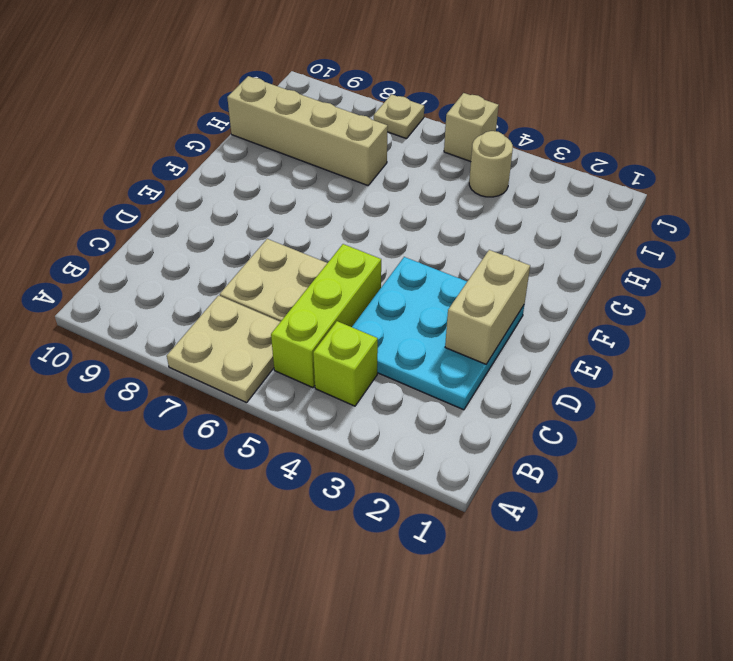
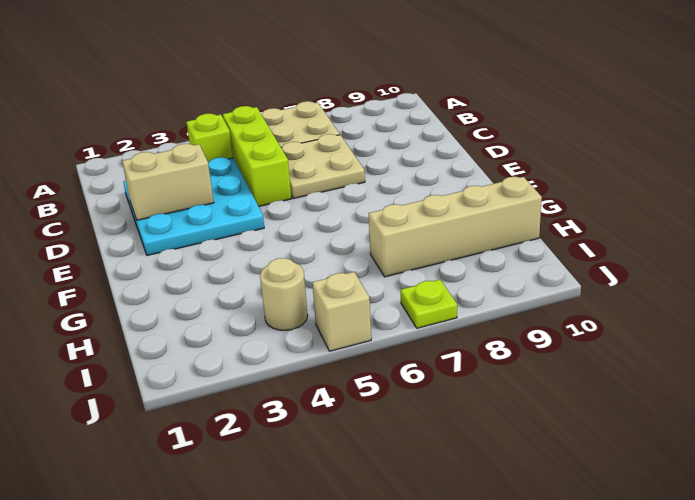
tan brick D2:E2 level 2 -> tan brick D2:D3 level 2
tan plate J7 level 1 -> lime plate J7 level 1

